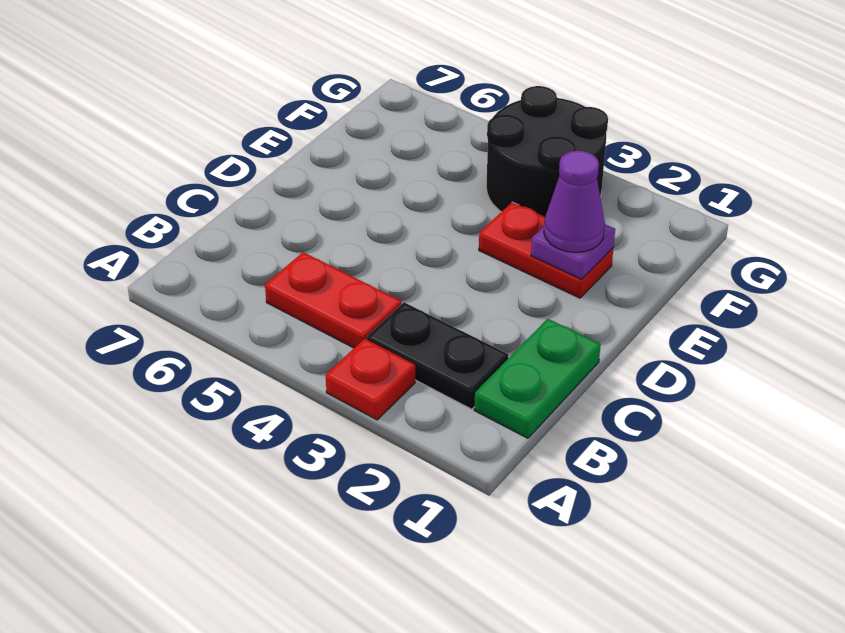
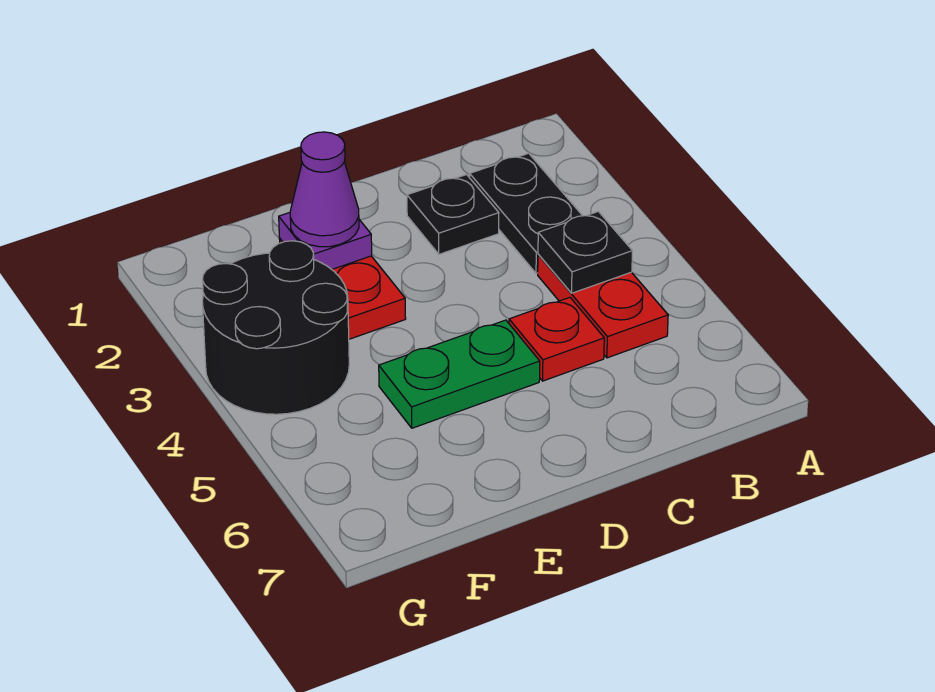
red plate A3 level 1 -> red plate C5 level 1
green plate B1:C1 level 1 -> green plate D5:E5 level 1
none -> black plate B4 level 2
none -> black plate C2 level 1

